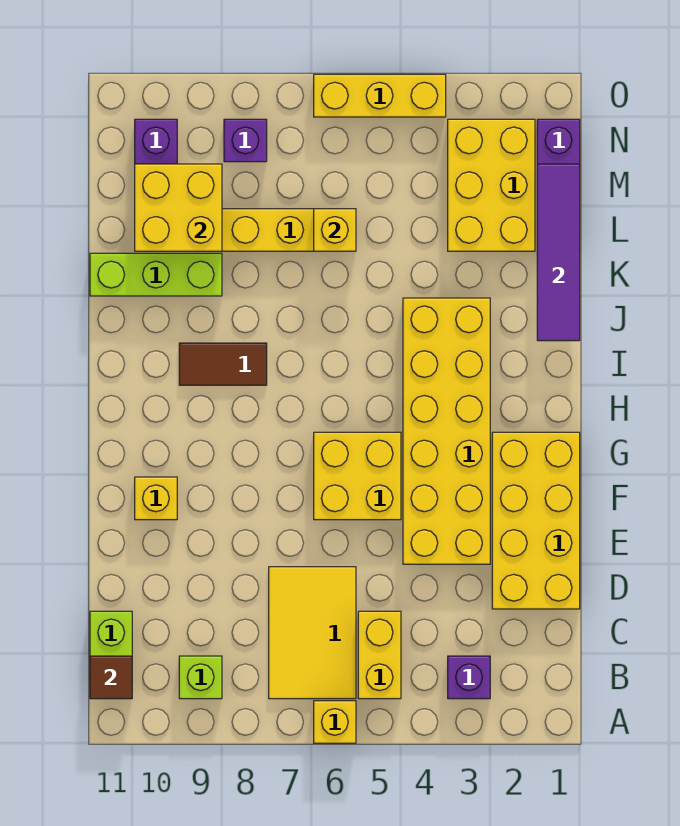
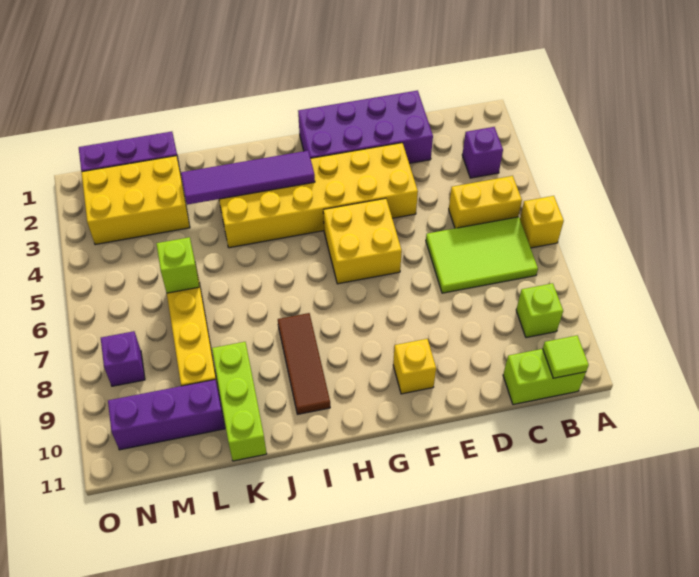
yellow tile B6:D7 level 1 -> lime tile B6:D7 level 1
brown tile B11 level 2 -> lime tile B11 level 2
yellow brick D1:G2 level 1 -> purple brick D1:G2 level 1
brown tile I8:I9 level 1 -> brown tile I8:I10 level 1
purple tile J1:M1 level 2 -> purple tile H3:K3 level 2
yellow brick L6 level 2 -> lime brick L6 level 2
yellow brick L9:M10 level 2 -> none
yellow brick O4:O6 level 1 -> none

